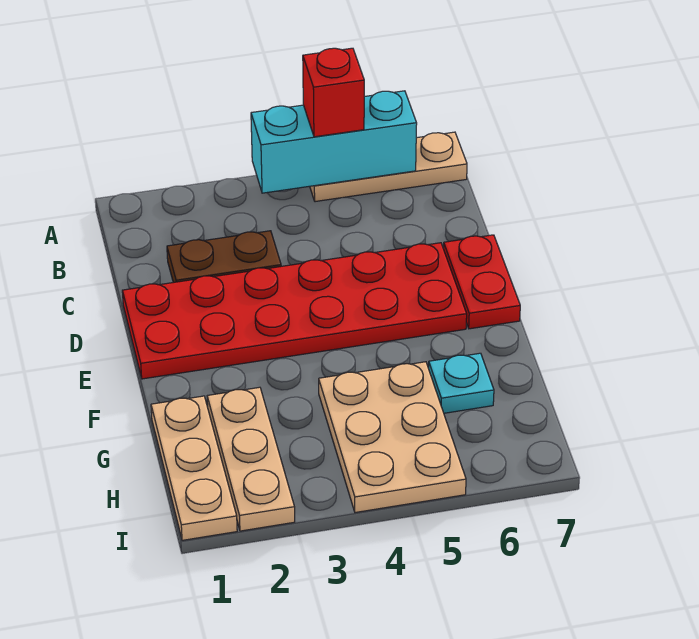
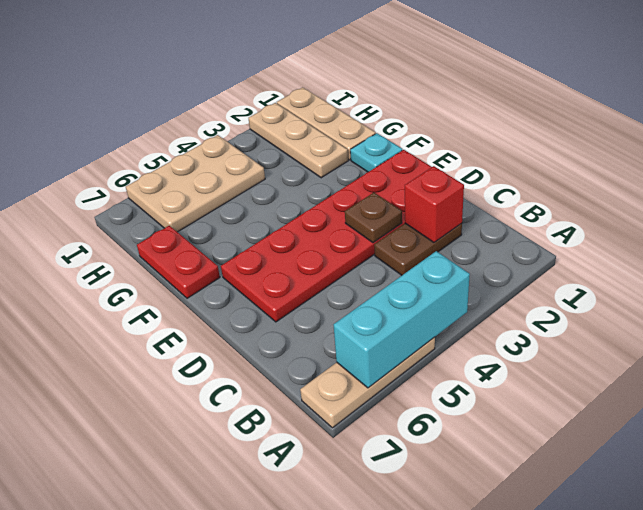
red brick A5 level 3 -> red brick C2 level 2
none -> brown plate D3 level 2
red plate D7:E7 level 1 -> red plate F7:G7 level 1
tan plate G4:I5 level 1 -> tan plate H4:I6 level 1
cyan plate G6 level 1 -> cyan plate F1 level 1

